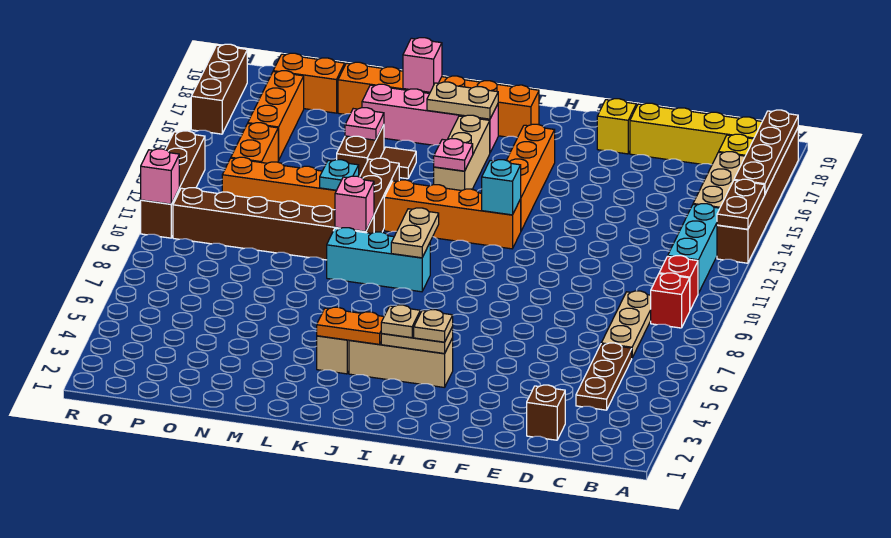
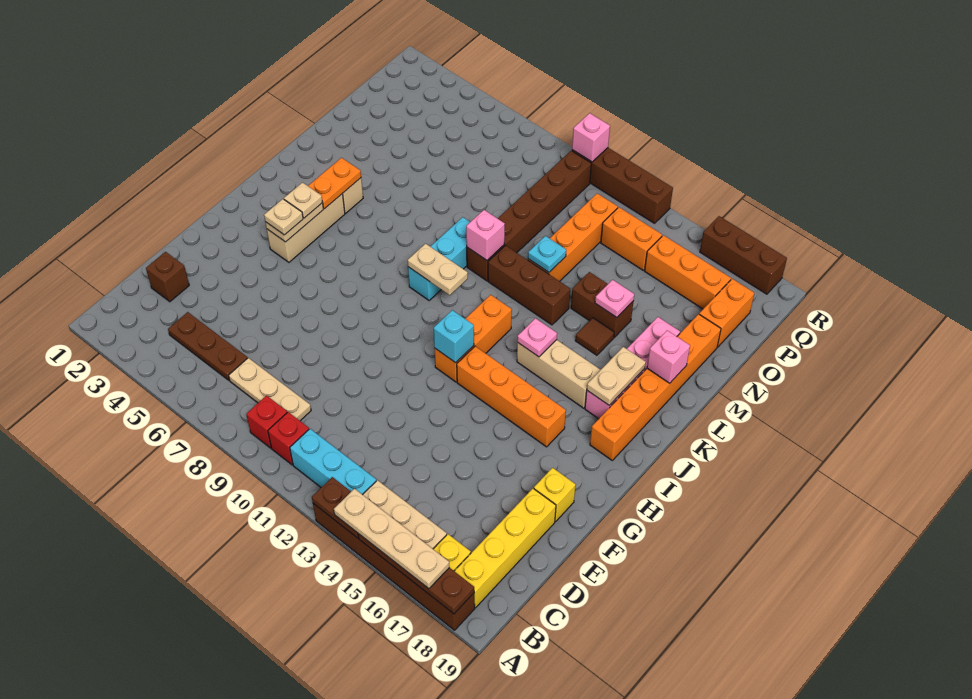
none -> tan plate A14:A17 level 3
orange brick H12:K12 level 1 -> orange brick H12:J12 level 1

